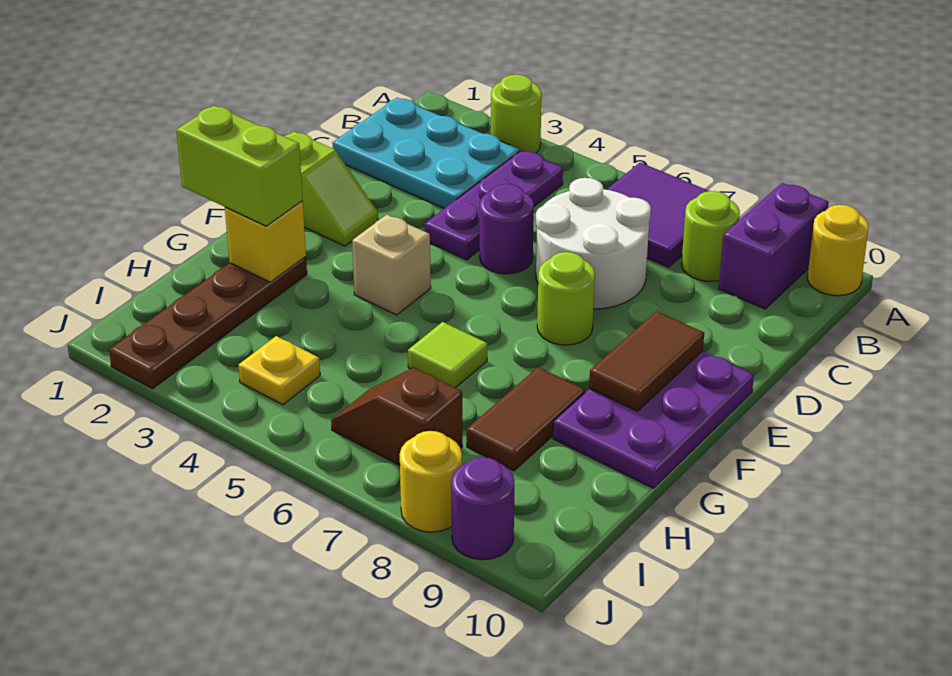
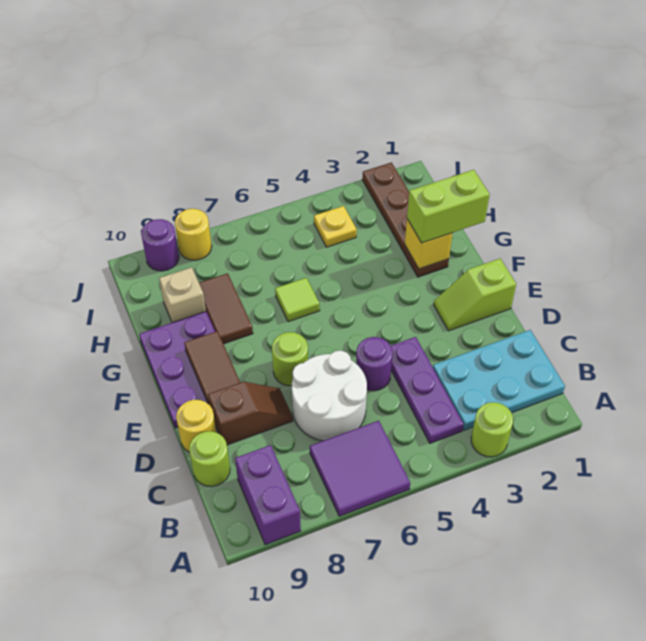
yellow round brick A10 level 1 -> yellow round brick D10 level 1
lime round brick B8 level 1 -> lime round brick C10 level 1
tan brick F4 level 1 -> tan brick H9 level 1
brown slope I6:I7 level 1 top 7 -> brown slope D8:D9 level 1 top 9

